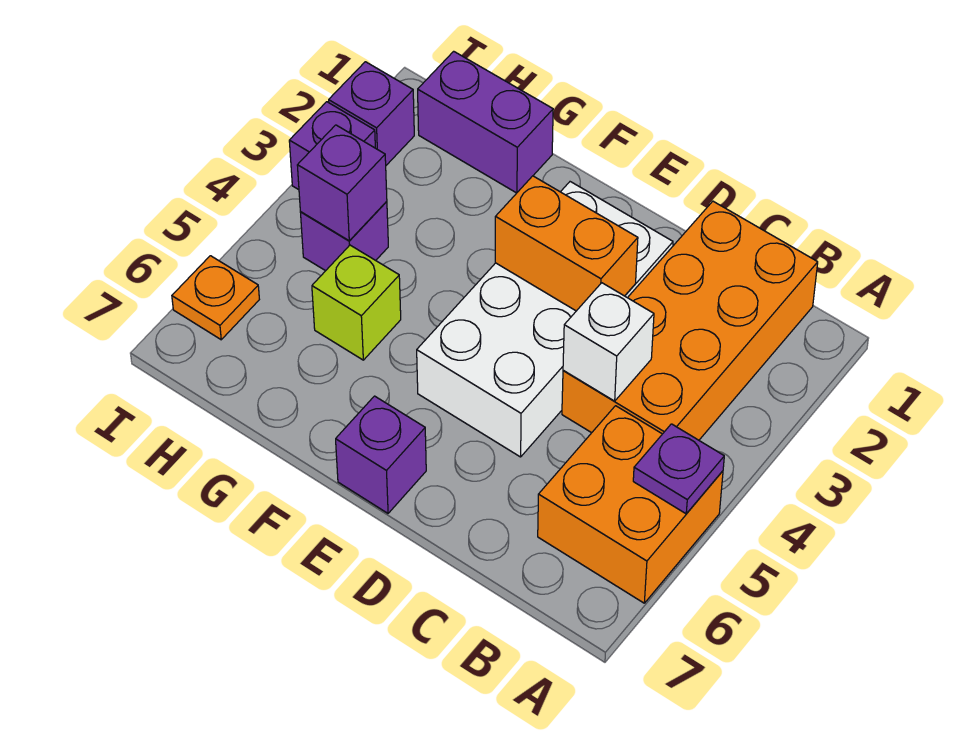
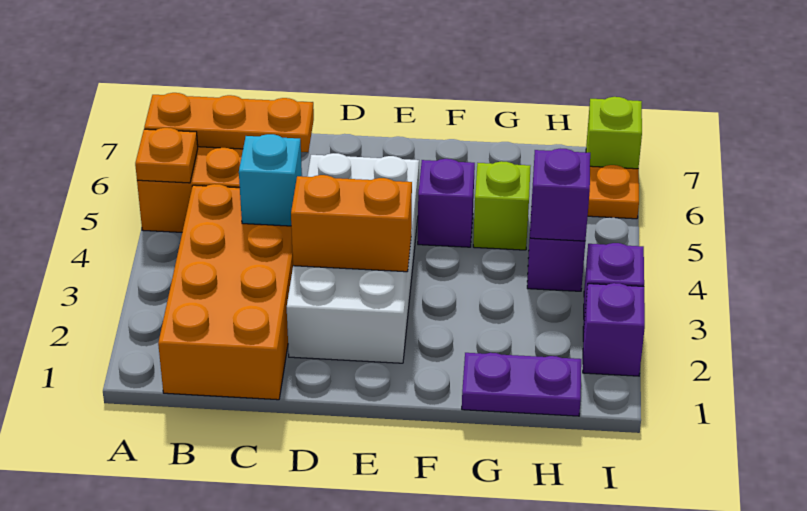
purple plate A5 level 2 -> orange plate A5 level 2
none -> orange plate A6:C6 level 2
white brick C4 level 2 -> cyan brick C4 level 2
purple brick E7 level 1 -> purple brick F5 level 1
purple brick G1:H1 level 1 -> purple plate G1:H1 level 1
none -> lime brick I7 level 1

